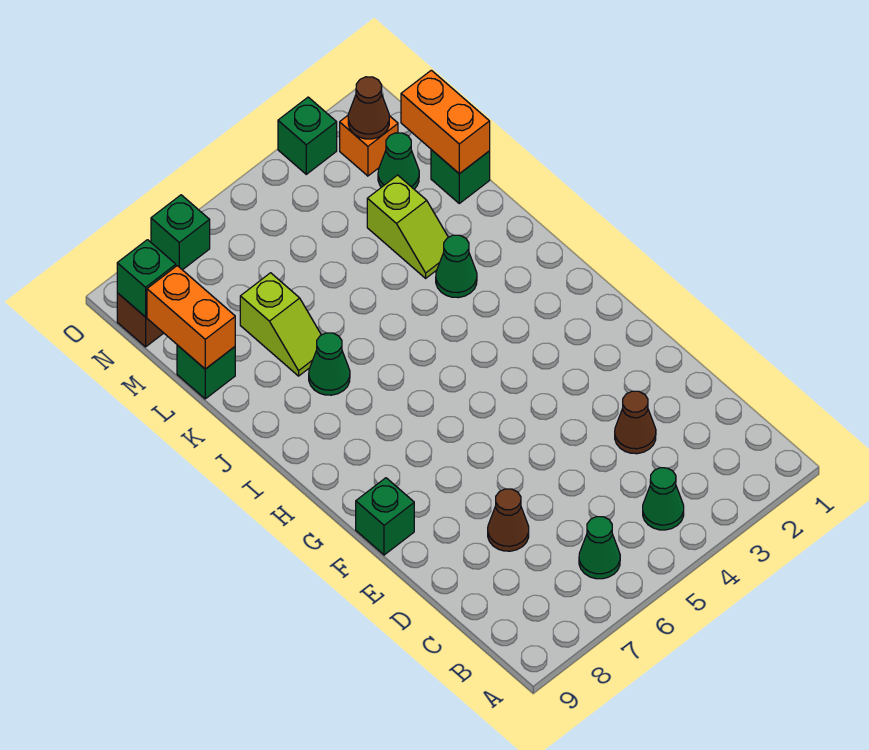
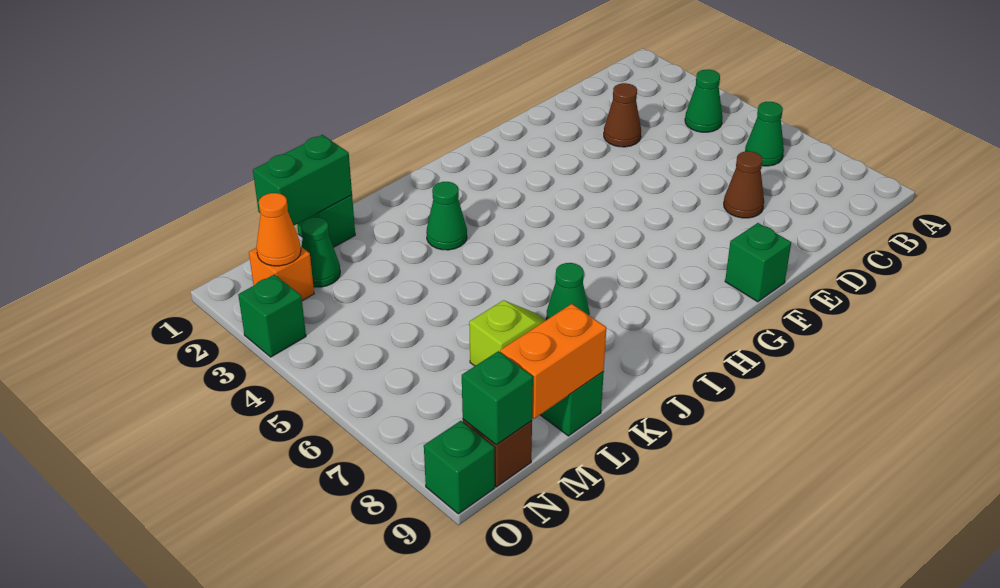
lime slope K3:L3 level 1 top L -> none
orange brick L1:M1 level 2 -> green brick L1:M1 level 2
brown cone N2 level 2 -> orange cone N2 level 2
green brick O7 level 1 -> green brick O9 level 1

